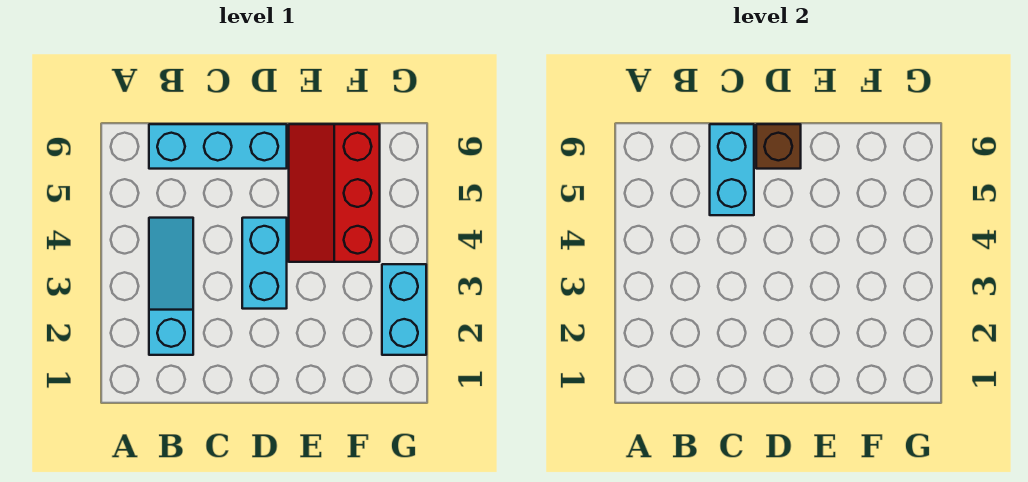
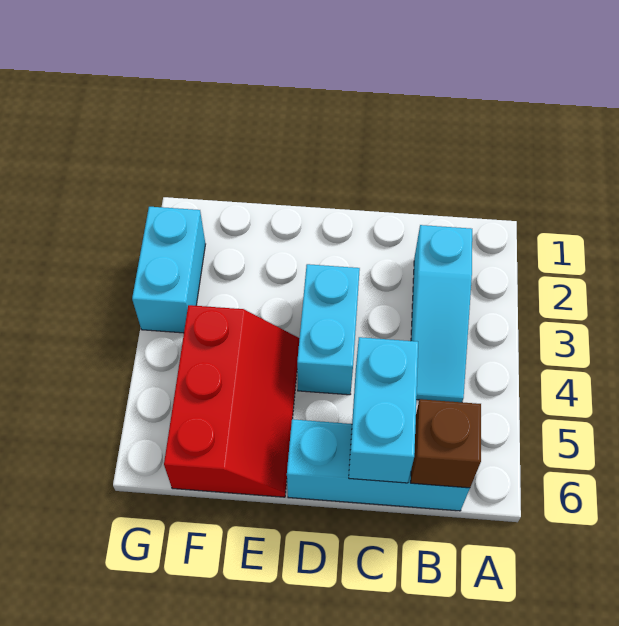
brown brick D6 level 2 -> brown brick B6 level 2

